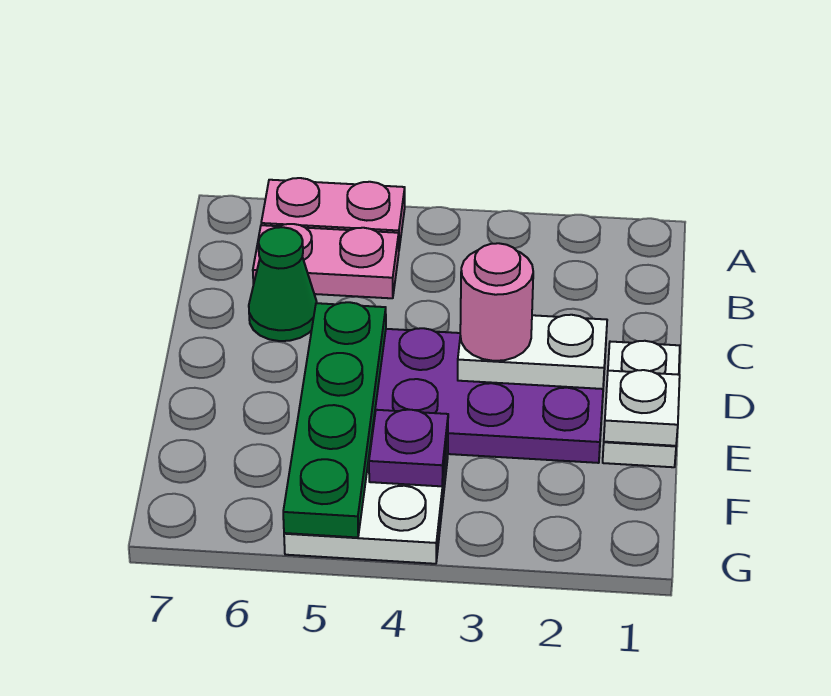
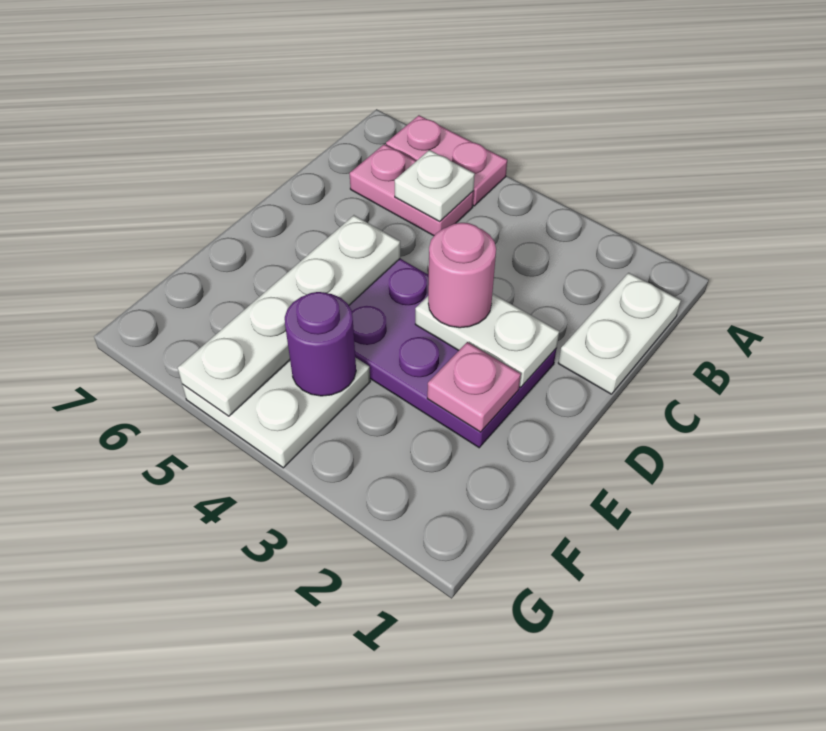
green cone C6 level 1 -> none
white plate D1:E1 level 1 -> white plate B1:C1 level 1
green plate D5:G5 level 2 -> white plate D5:G5 level 2
white plate E1 level 2 -> white plate B5 level 2
none -> pink plate E2 level 2
purple plate F4 level 2 -> purple round brick F4 level 2

